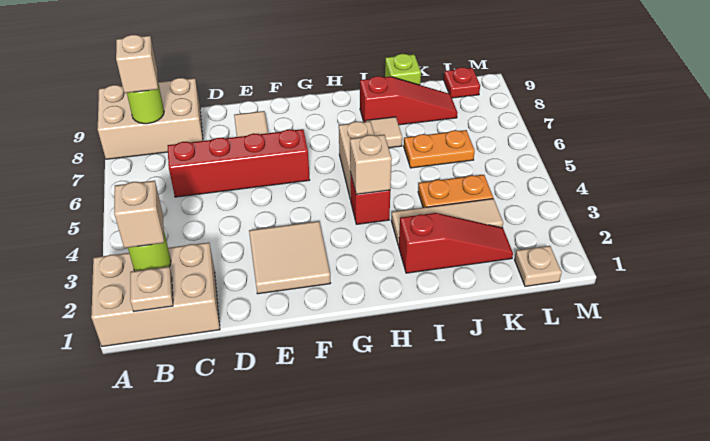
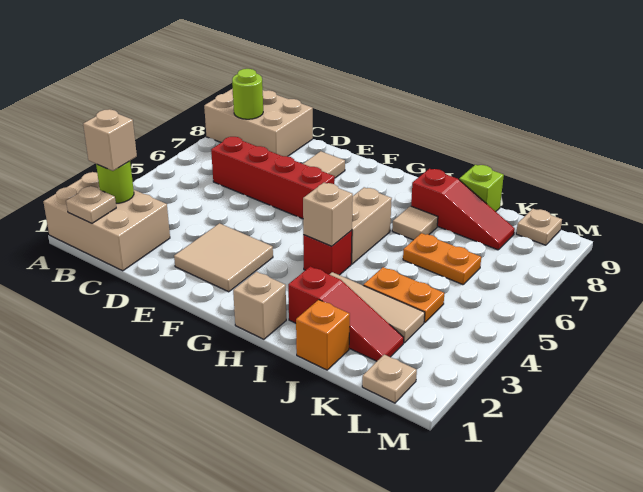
tan brick B8 level 3 -> tan brick H1 level 1
none -> orange brick J1 level 1
red plate L9 level 1 -> tan plate L9 level 1

